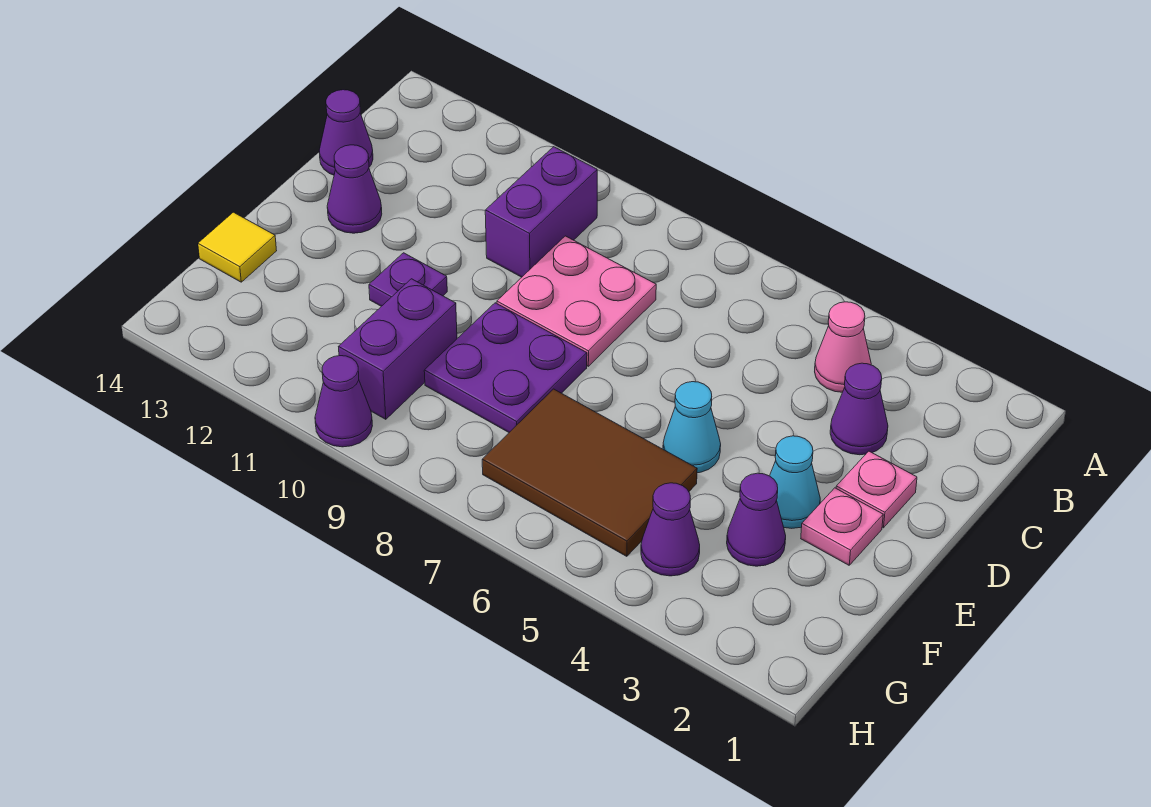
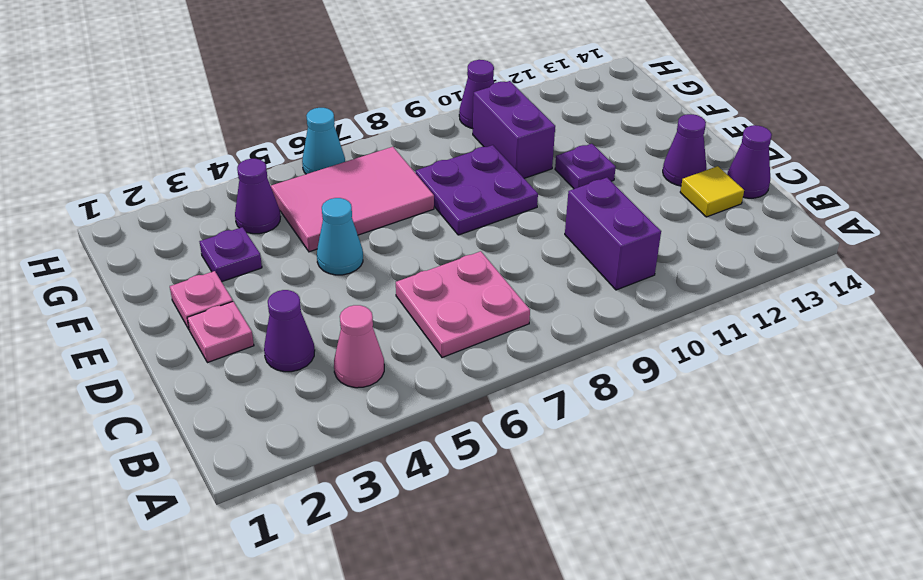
pink plate C8:D9 level 1 -> pink plate B6:C7 level 1
cyan cone E3 level 1 -> cyan cone H6 level 1
purple cone F3 level 1 -> purple plate F3 level 1
brown tile F5:G7 level 1 -> pink tile F5:G7 level 1
yellow tile F14 level 1 -> yellow tile C13 level 1

